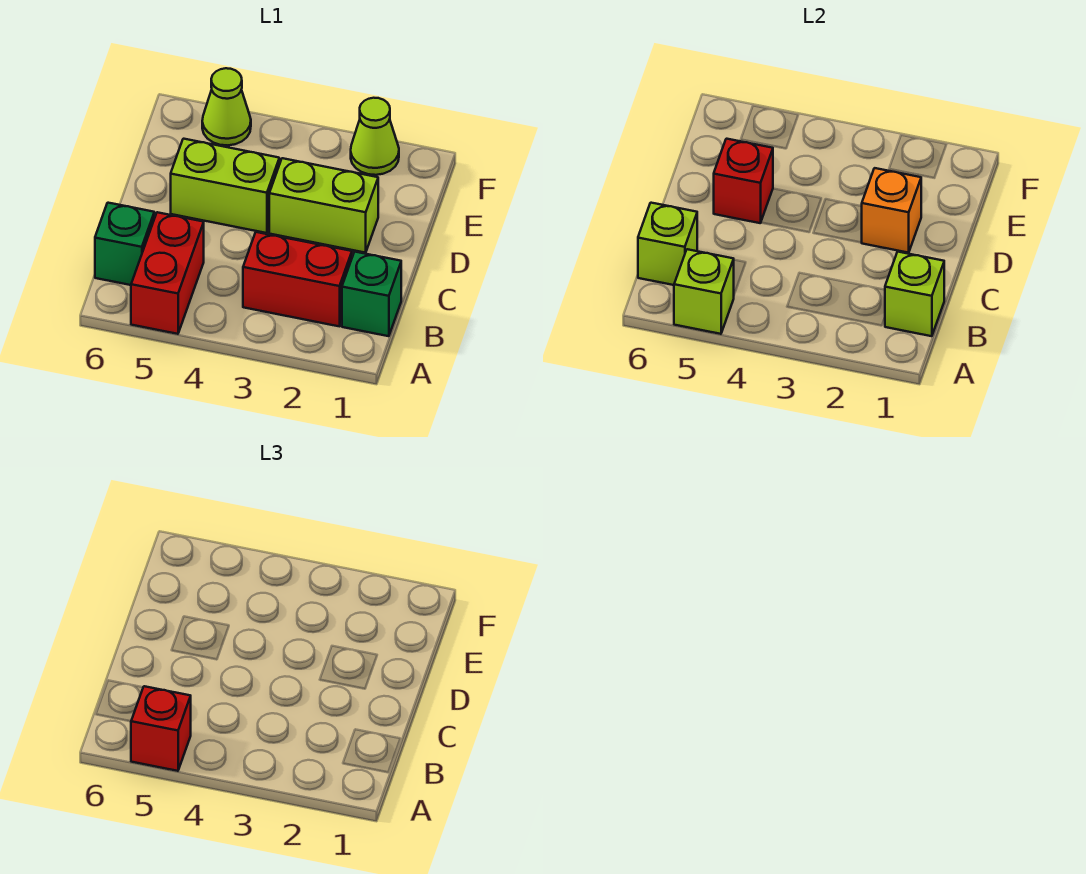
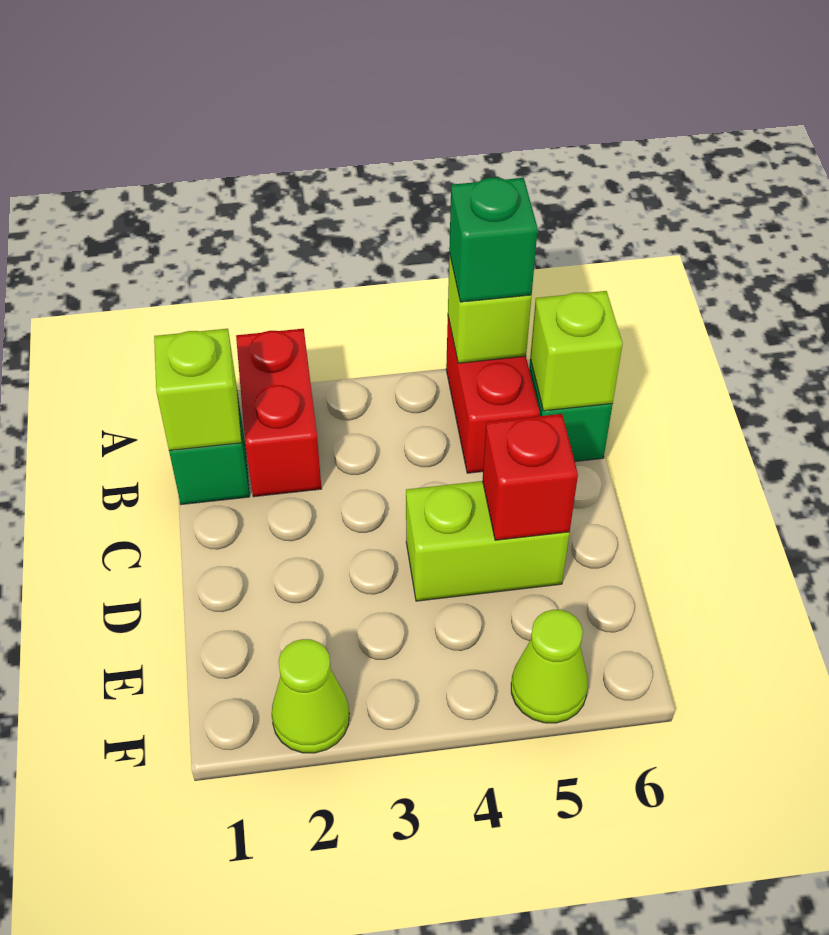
red brick A5 level 3 -> green brick A5 level 3
red brick B2:B3 level 1 -> red brick A2:B2 level 1
lime brick D2:D3 level 1 -> none
orange brick D2 level 2 -> none

